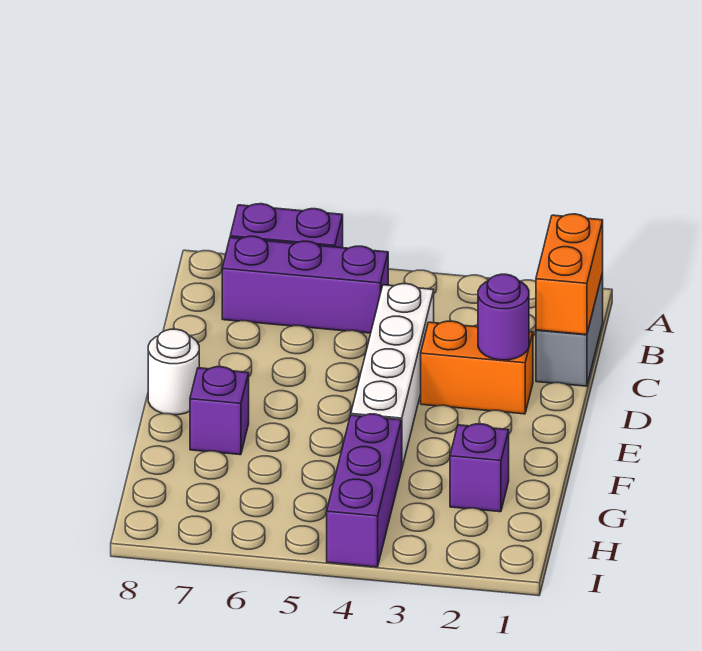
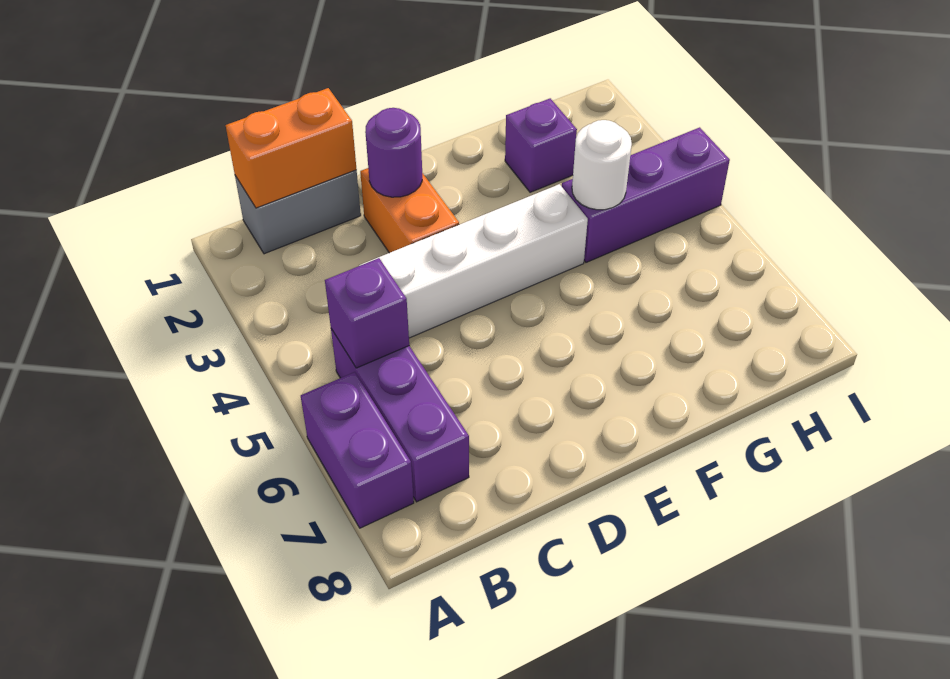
white round brick E8 level 1 -> white round brick G4 level 2
purple brick F7 level 1 -> purple brick B5 level 2

